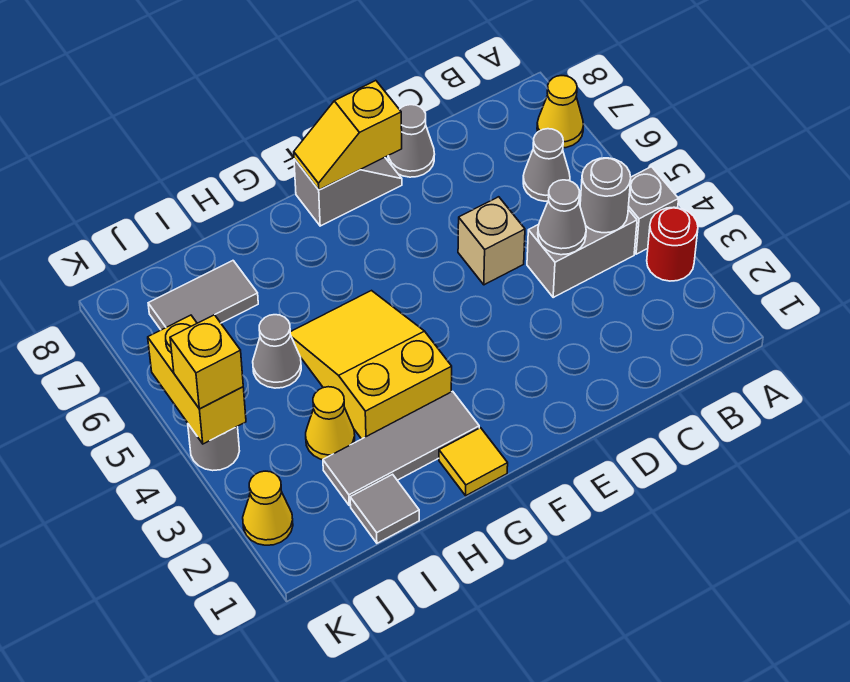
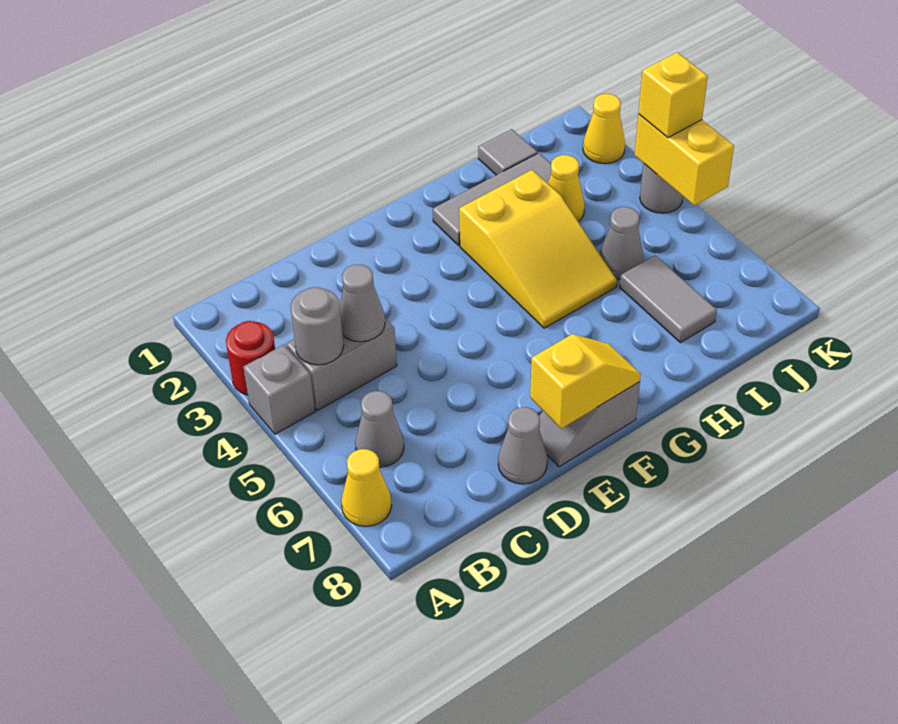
tan brick D5 level 1 -> none
yellow tile G1 level 1 -> none
grey tile I7:J7 level 1 -> grey tile I6:I7 level 1

